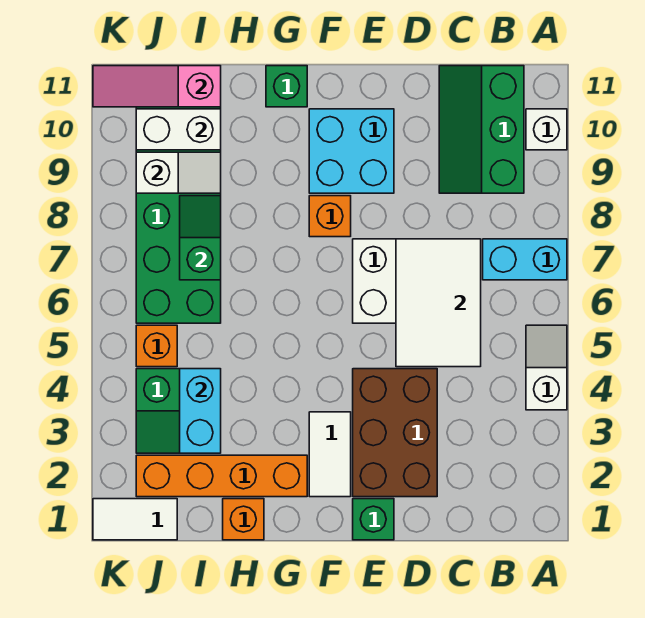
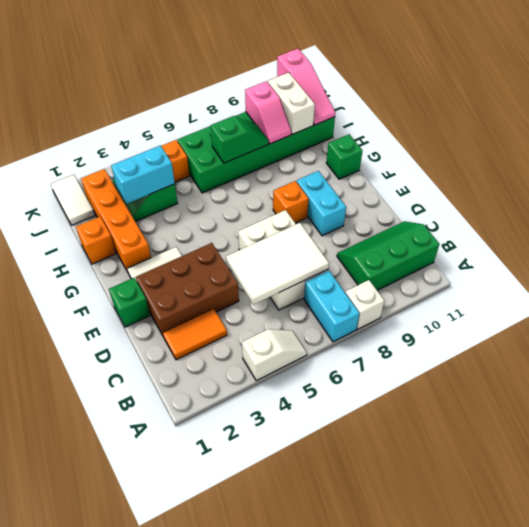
white brick A10 level 1 -> white brick A8 level 1
none -> orange tile C2:C3 level 1
cyan brick E9:F10 level 1 -> cyan brick E9:F9 level 1
white slope I9:J9 level 2 top J -> pink slope I9:J9 level 2 top J
pink slope I11:K11 level 2 top I -> pink slope I11:K11 level 2 top K

